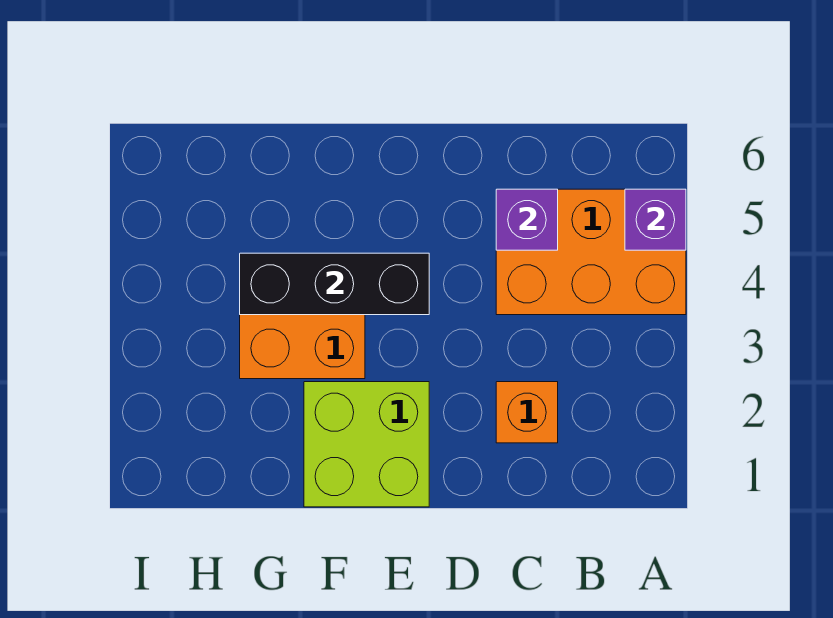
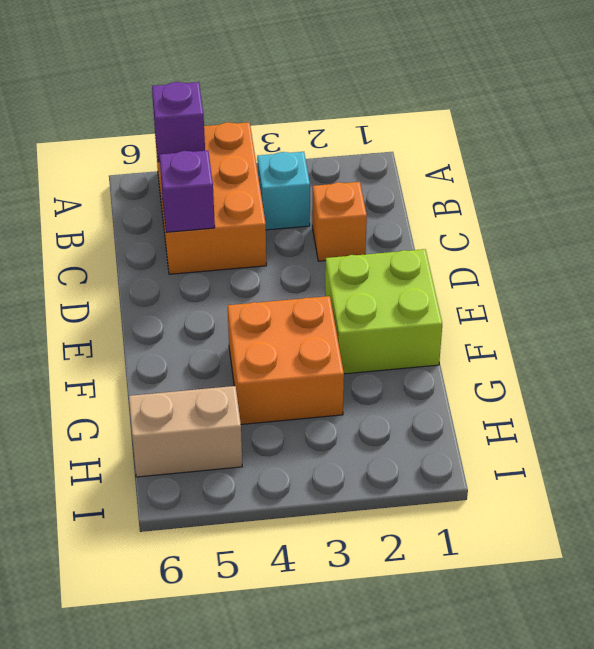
none -> cyan brick B3 level 1
black brick E4:G4 level 2 -> none
none -> tan brick H5:H6 level 1

